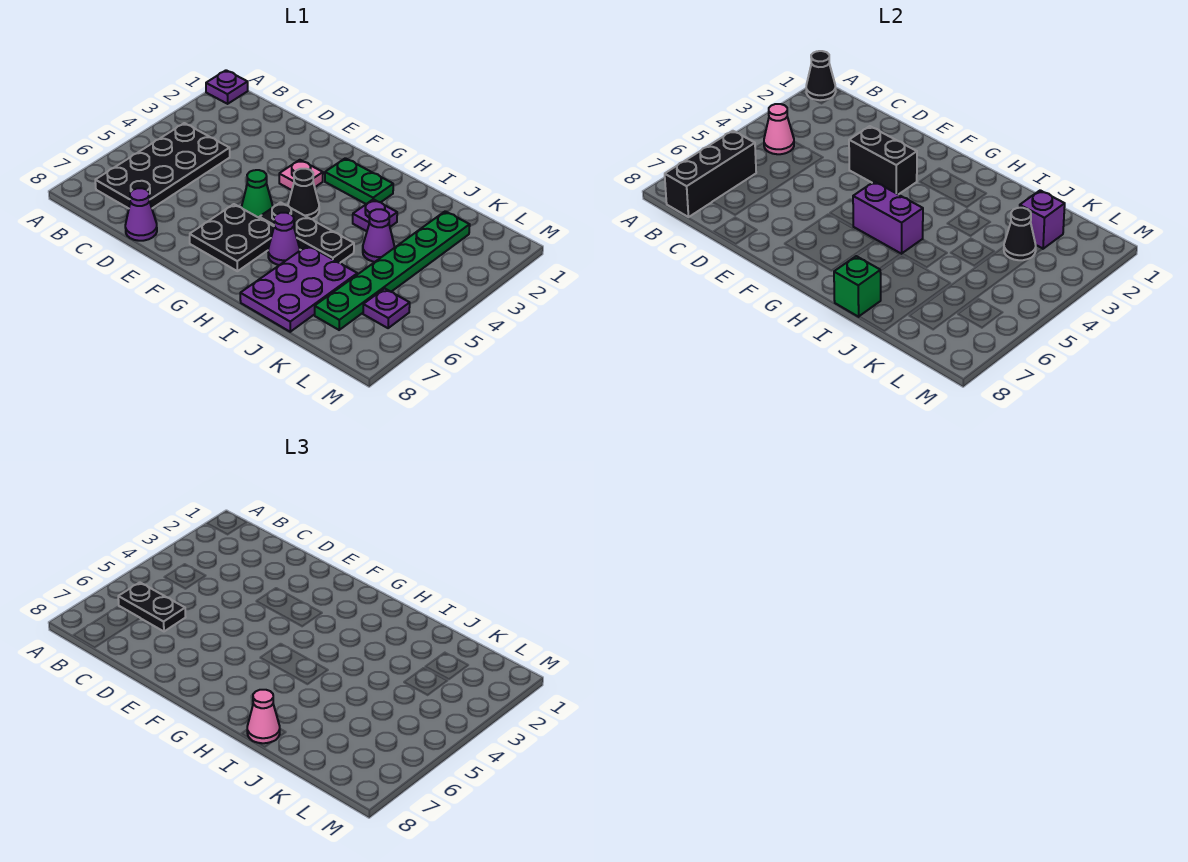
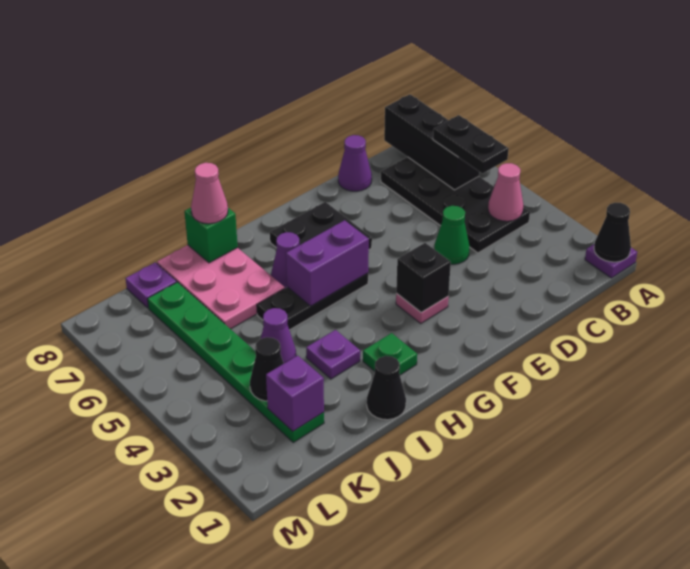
black plate B6:C6 level 3 -> black plate B5:B6 level 3
black brick E3:F3 level 2 -> black brick F3 level 2
green cone F5 level 1 -> green cone D4 level 1
green plate G2:H2 level 1 -> green plate H2 level 1
black cone G4 level 1 -> black cone I1 level 1
purple plate I6:J8 level 1 -> pink plate I6:J8 level 1
purple plate L6 level 1 -> purple plate K8 level 1

